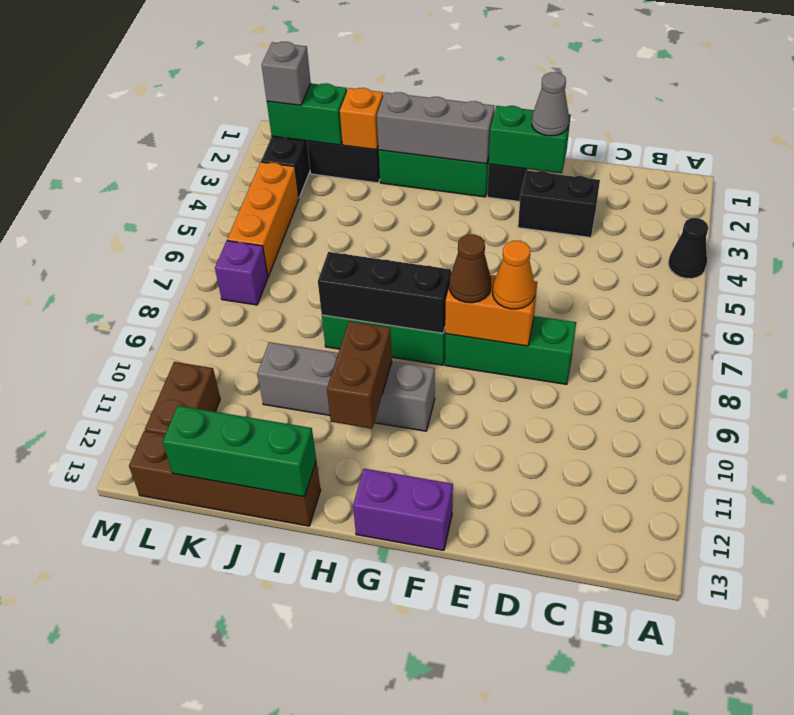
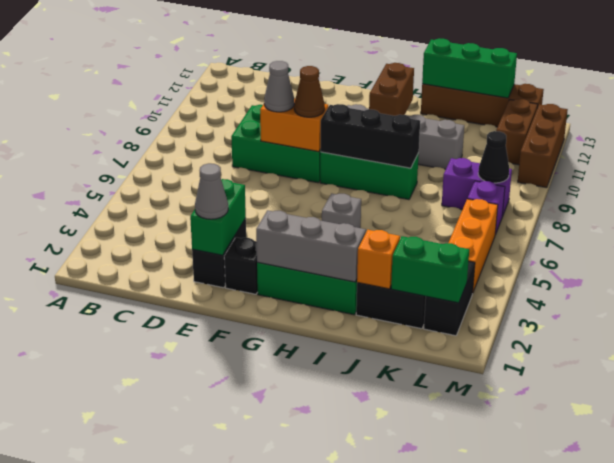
black cone A4 level 1 -> black cone L8 level 2
black brick D3:E3 level 1 -> black brick E2:E3 level 1
green brick D8:F8 level 1 -> green brick D8:F9 level 1
green brick E2:F2 level 2 -> green brick E2:E3 level 2
orange cone E8 level 3 -> grey cone E8 level 3
purple brick F13:G13 level 1 -> purple brick K8:L8 level 1
grey brick L2 level 3 -> grey brick H5 level 1
none -> brown brick M10:M12 level 1

